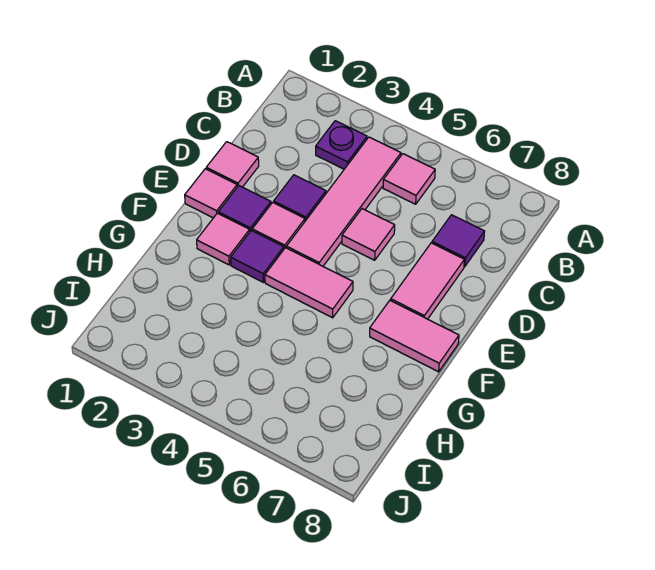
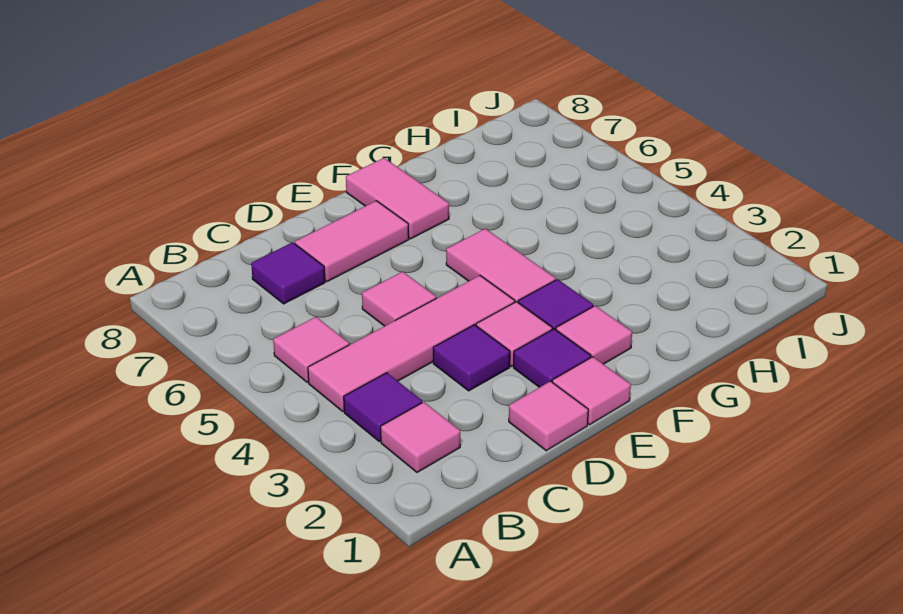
none -> pink tile B2 level 1
purple plate B3 level 1 -> purple tile B3 level 1

